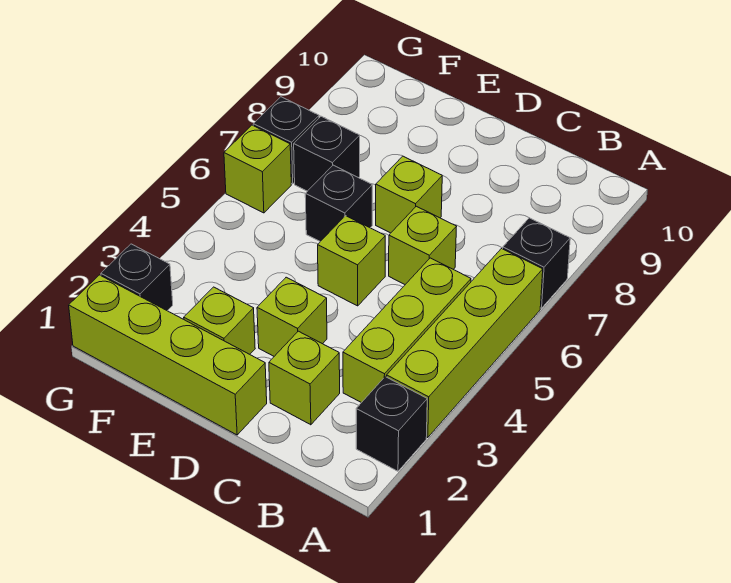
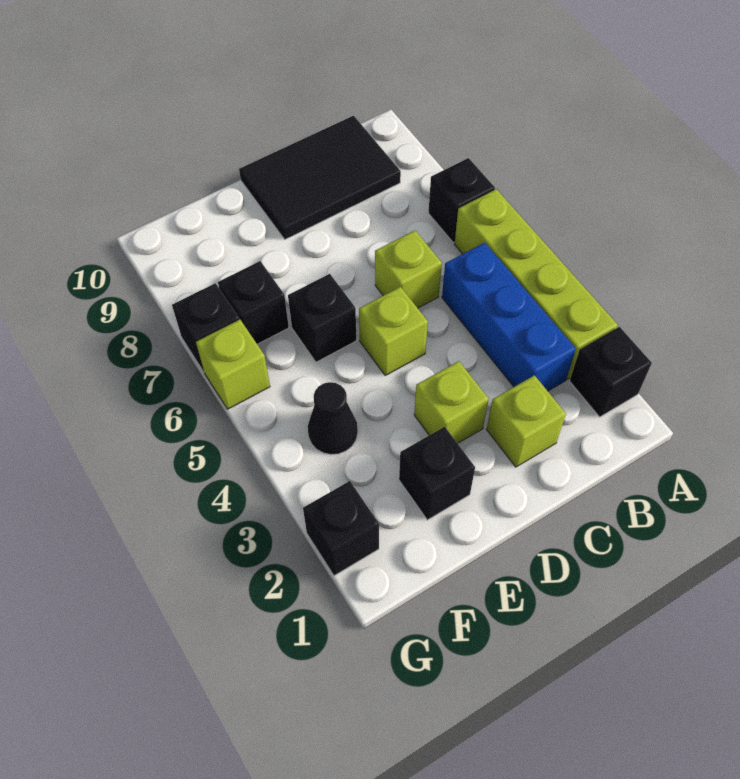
lime brick B3:B5 level 1 -> blue brick B3:B5 level 1
none -> black tile B9:D10 level 1
lime brick D1:G1 level 1 -> none
lime brick D7 level 1 -> none
lime brick E2 level 1 -> black brick E2 level 1
none -> black cone F4 level 1

